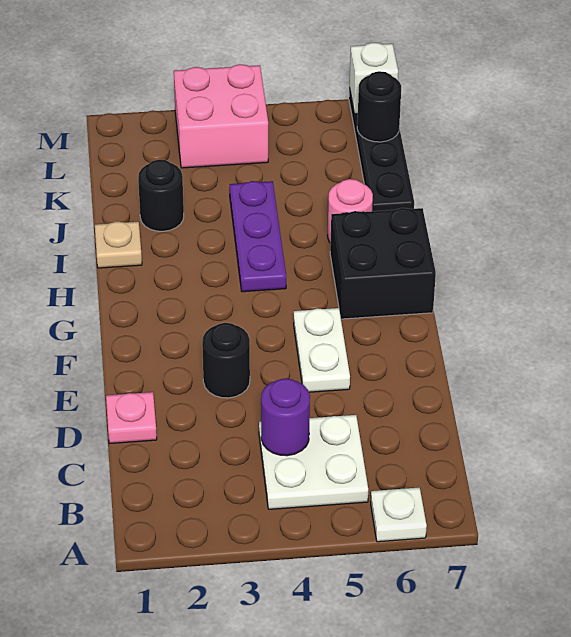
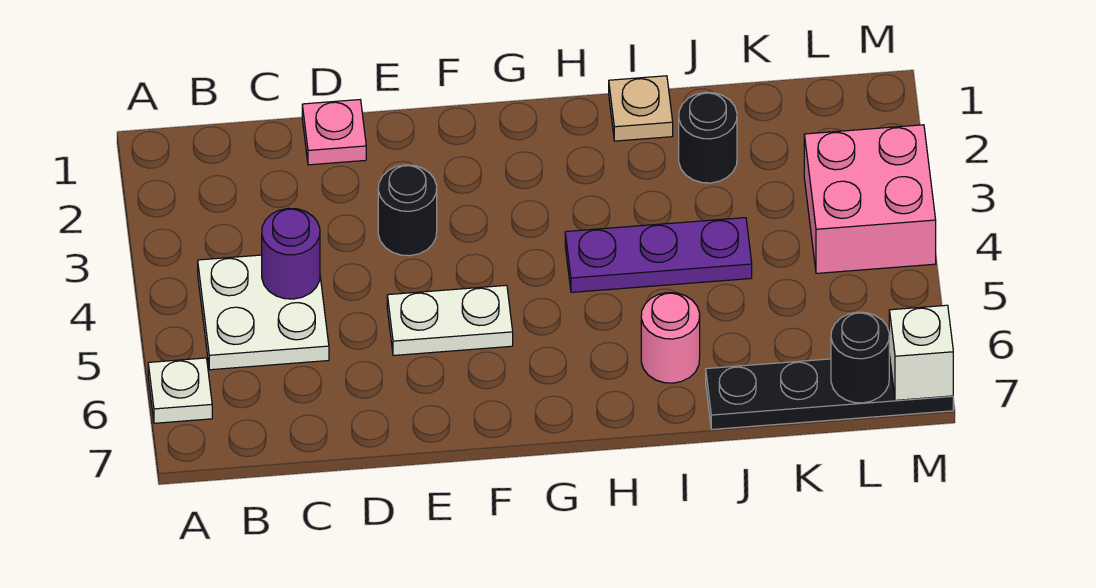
black brick G6:H7 level 1 -> none

